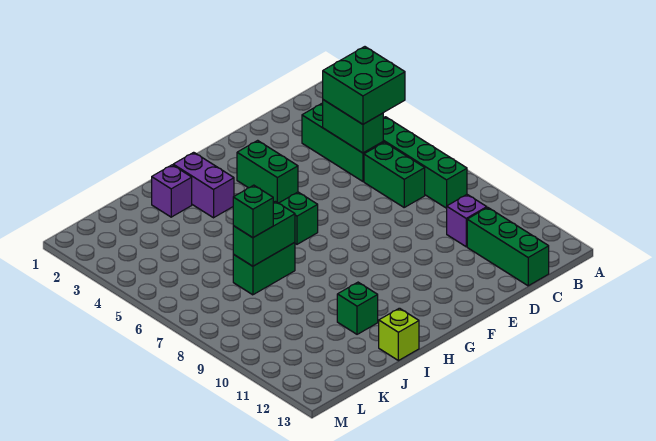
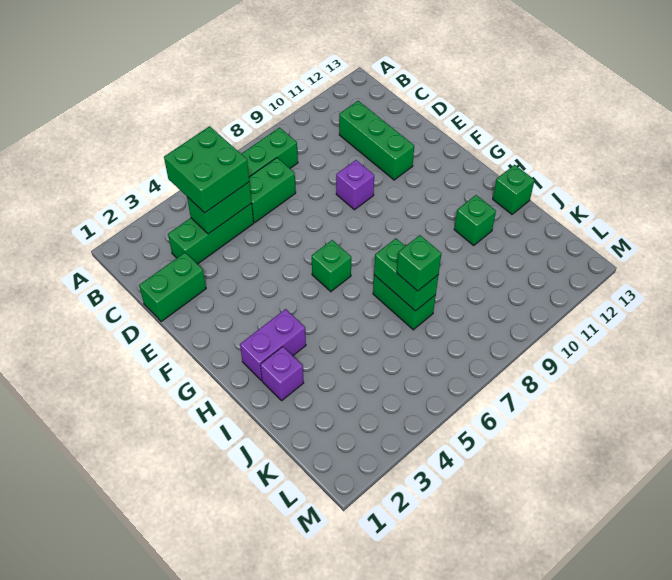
purple brick C10 level 1 -> purple brick E9 level 1
green brick C11:C13 level 1 -> green brick C11:E11 level 1
green brick F3:F4 level 1 -> green brick D1:D2 level 1
lime brick I13 level 1 -> green brick I13 level 1

